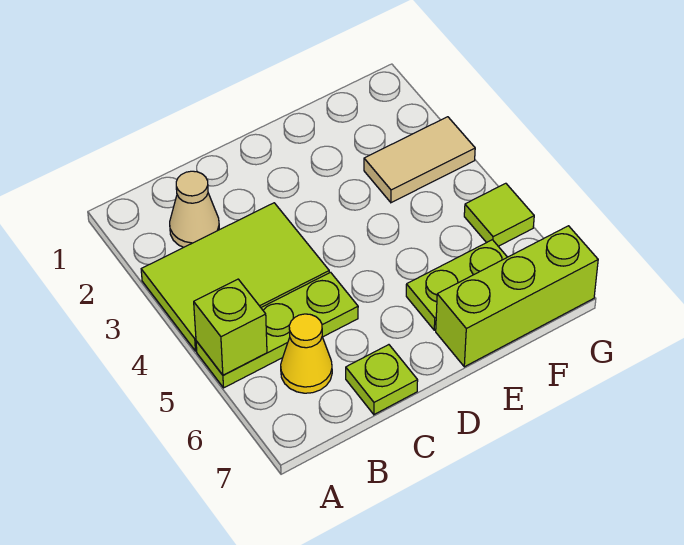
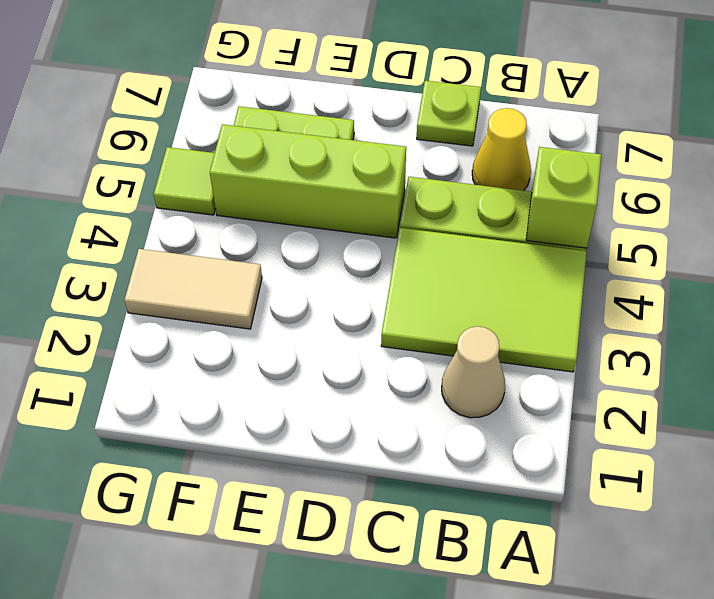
lime brick E7:G7 level 1 -> lime brick D5:F5 level 1

